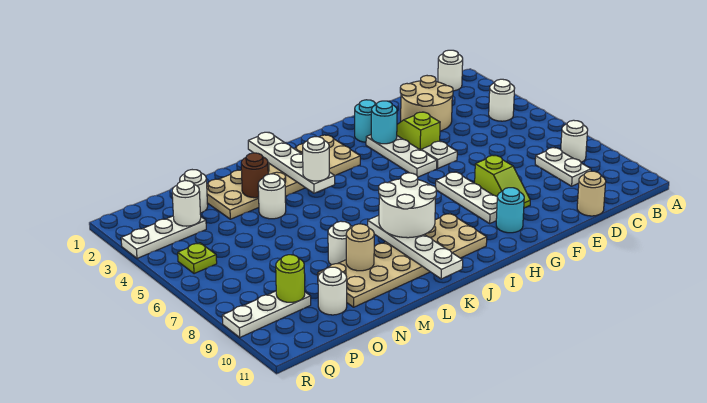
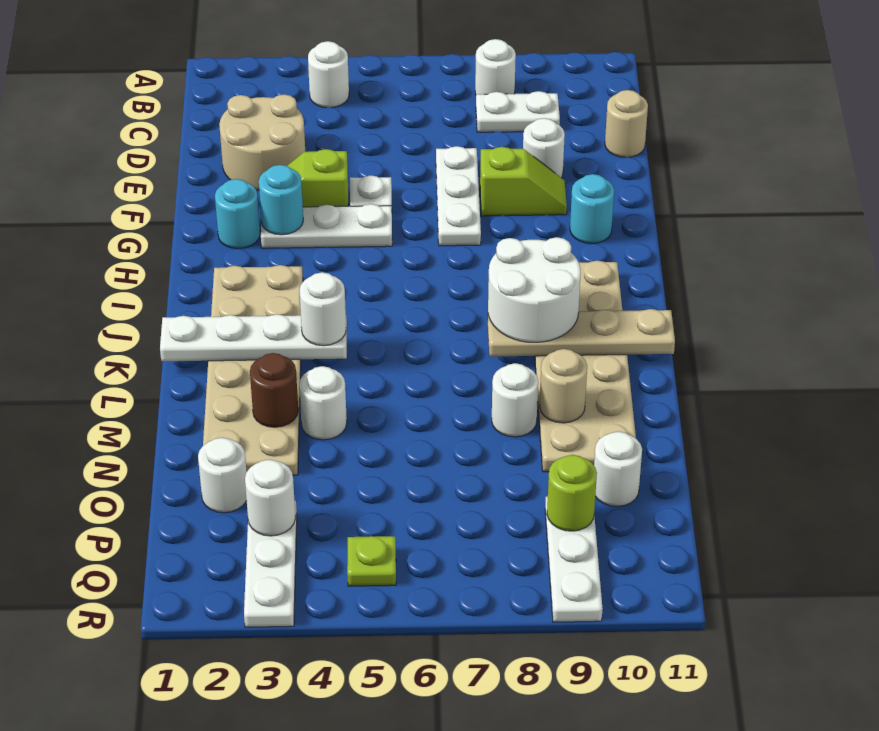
white round brick B1 level 1 -> white round brick E9 level 1
white plate G7:G9 level 1 -> white plate E7:G7 level 1
white plate K8:K11 level 2 -> tan plate K8:K11 level 2

